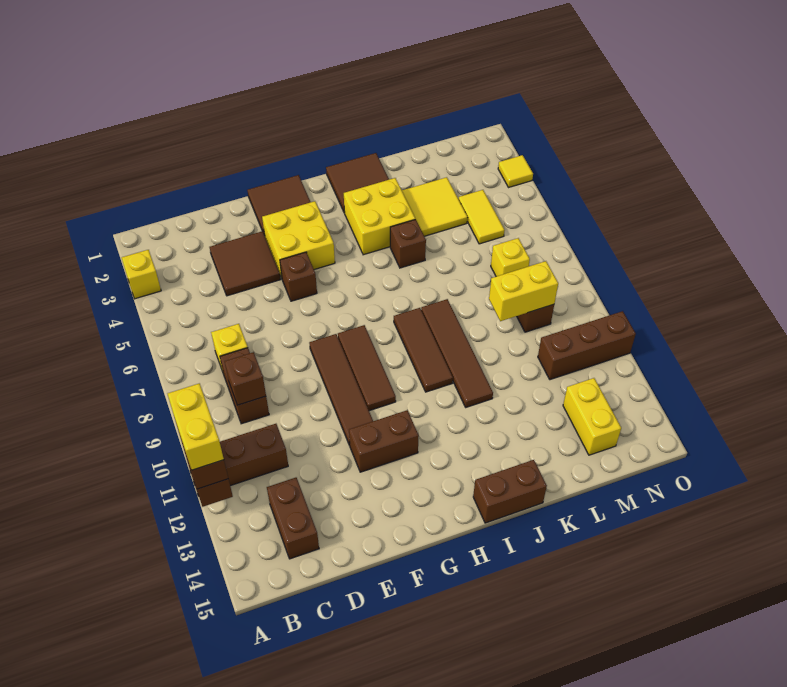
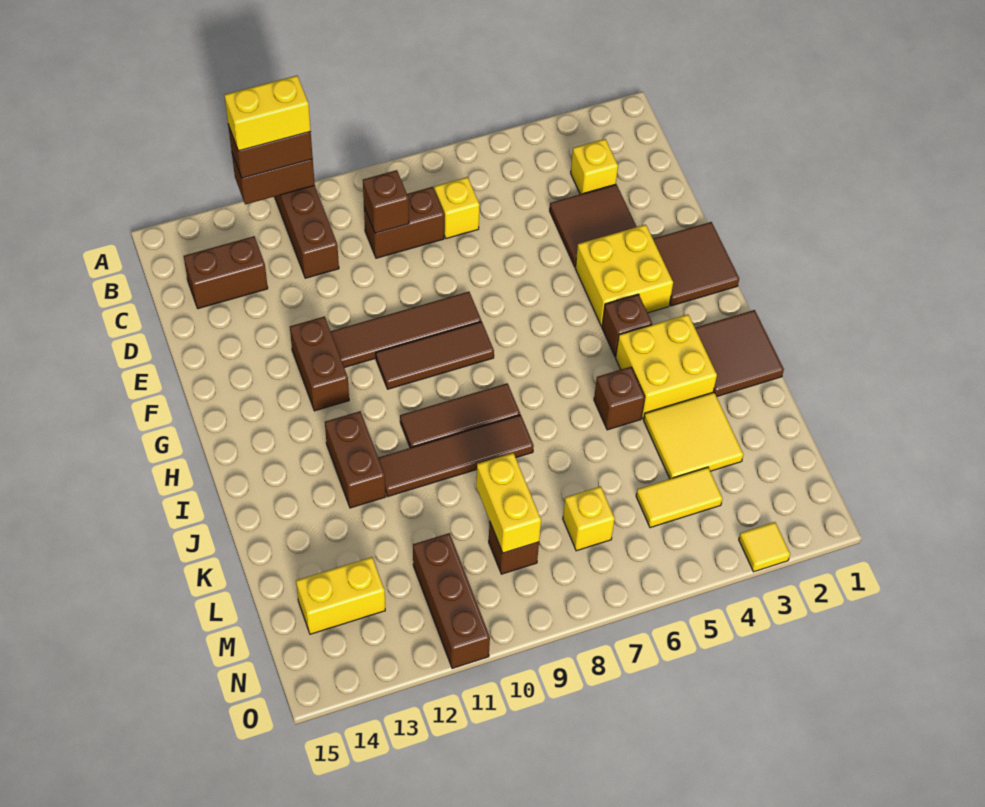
yellow brick A3 level 1 -> yellow brick C3 level 1
brown brick F5 level 1 -> brown brick H4 level 1
brown brick I15:J15 level 1 -> brown brick I12:J12 level 1

